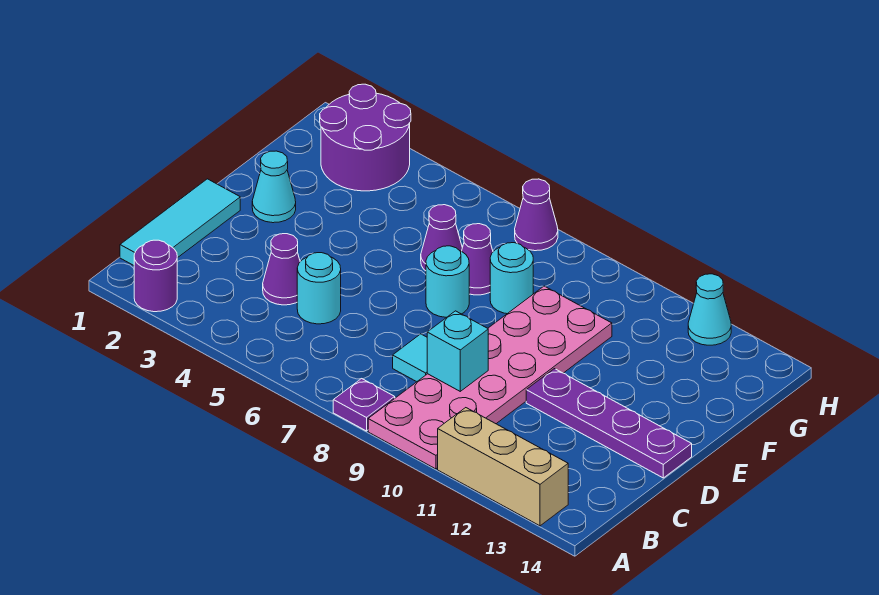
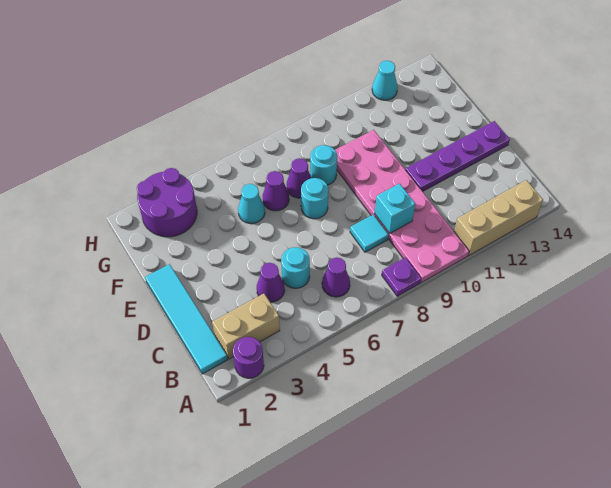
cyan tile B1:D1 level 1 -> cyan tile B1:E1 level 1
none -> tan brick B2:B3 level 1
cyan cone E2 level 1 -> cyan cone F5 level 1
purple cone H7 level 1 -> purple cone B6 level 1

